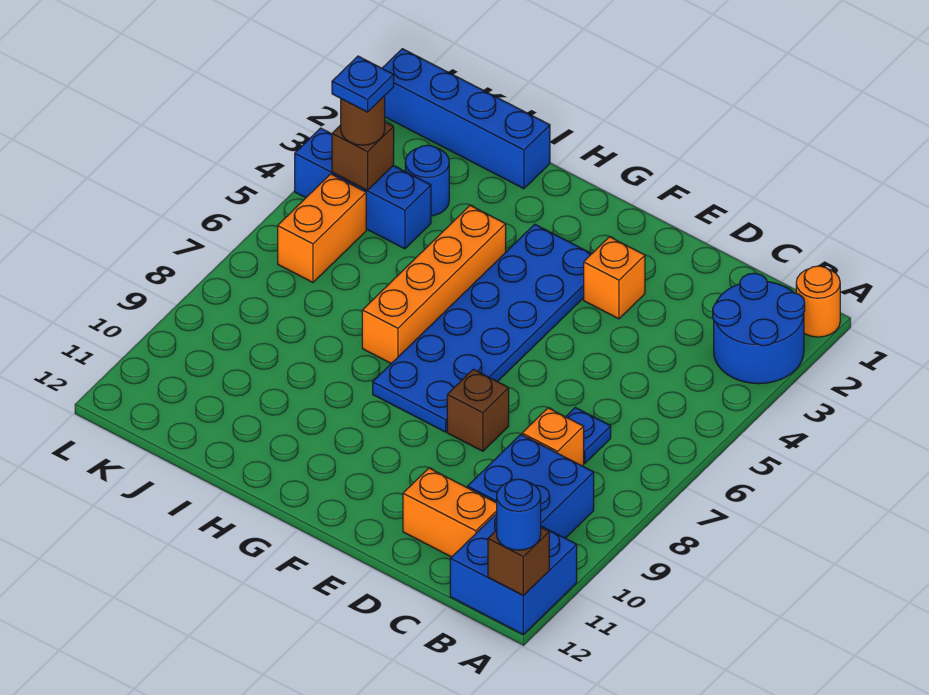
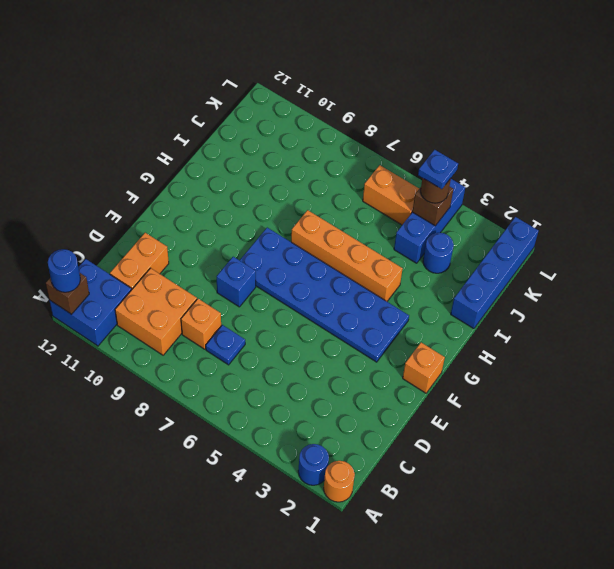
blue round brick A2:B3 level 1 -> blue round brick A2 level 1
blue brick B9:C10 level 1 -> orange brick B9:C10 level 1
orange brick E3 level 1 -> orange brick F1 level 1
brown brick E8 level 1 -> blue brick E8 level 1

